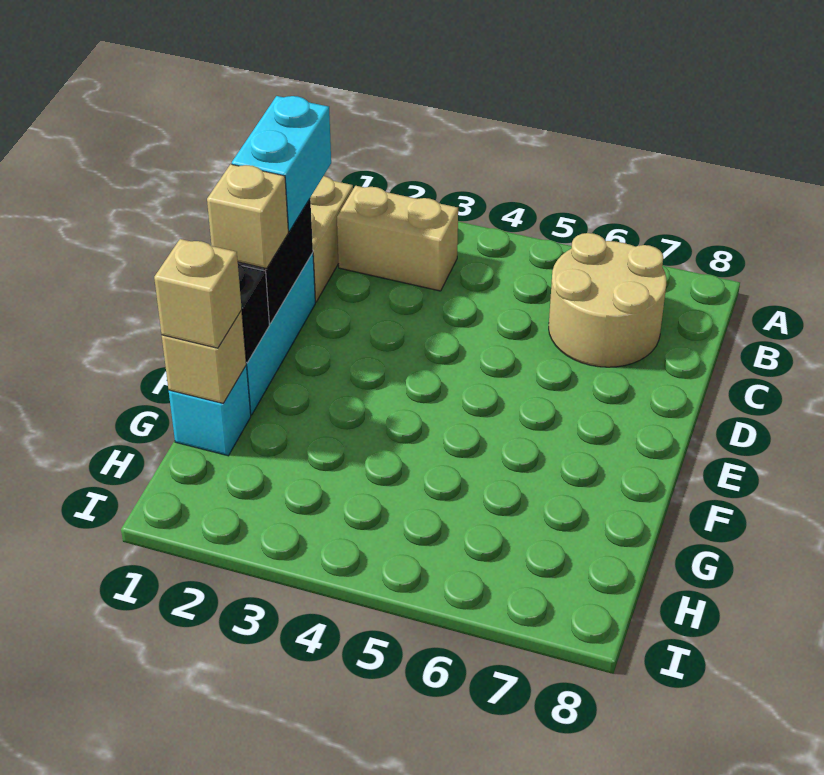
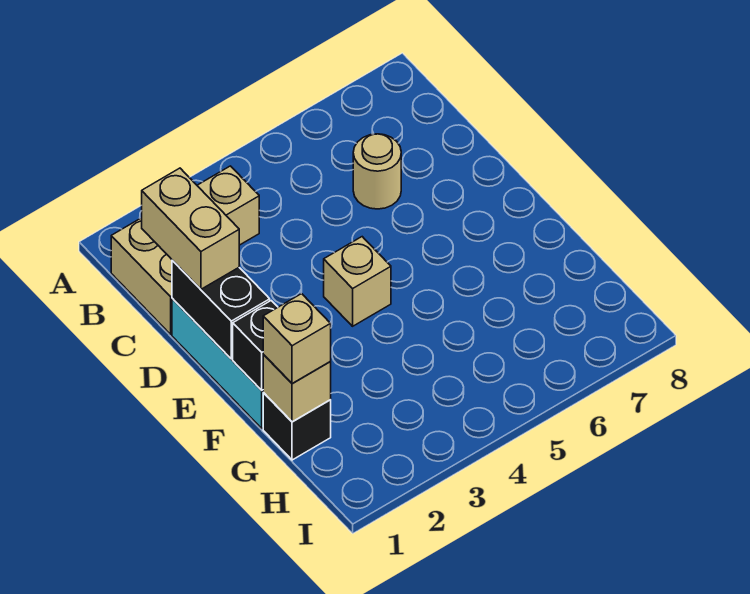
tan round brick B6:C7 level 1 -> tan round brick C6 level 1
cyan brick C1:D1 level 3 -> tan brick C1:D1 level 3
tan brick E1 level 3 -> tan brick E4 level 1
cyan brick G1 level 1 -> black brick G1 level 1

